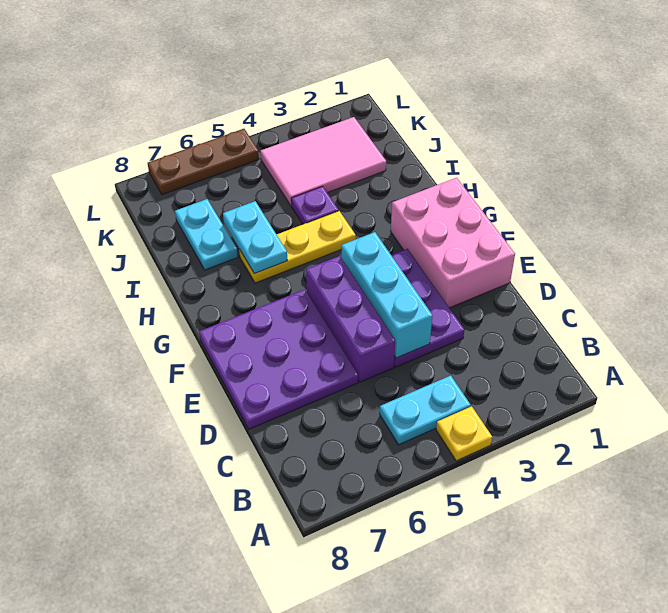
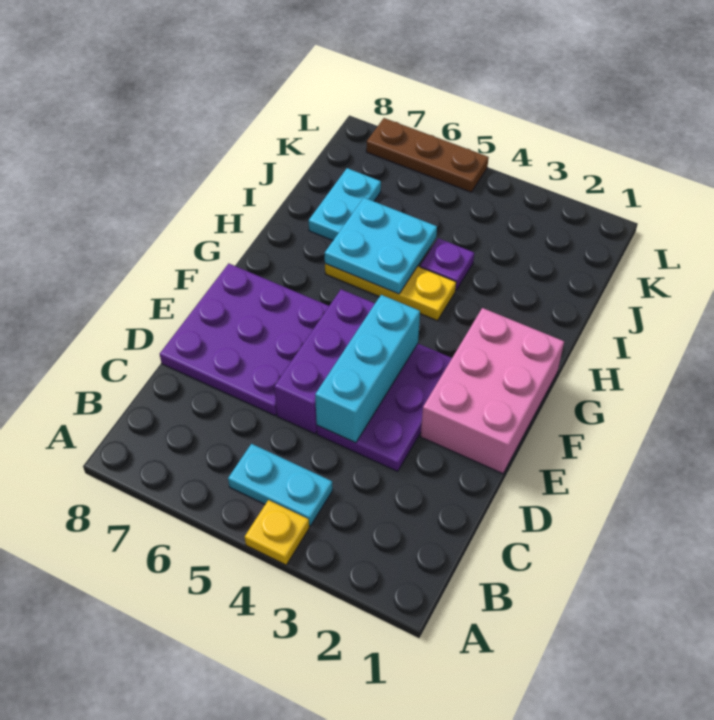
cyan plate H6:I6 level 2 -> cyan plate H5:I6 level 2
pink tile J2:K4 level 1 -> none

